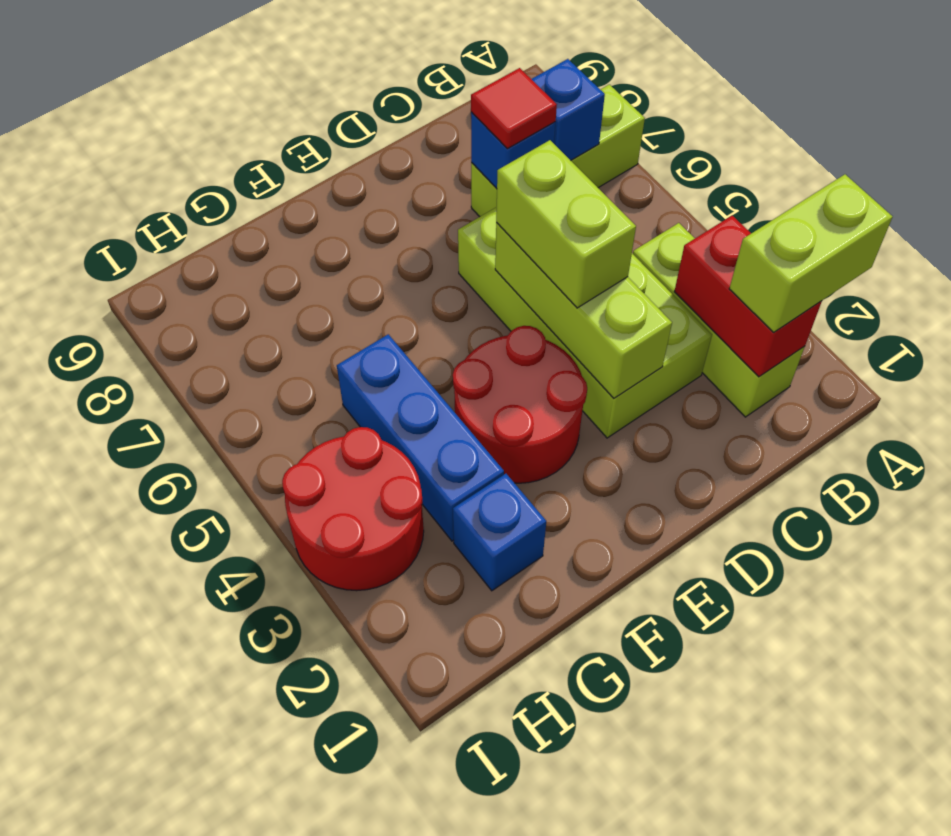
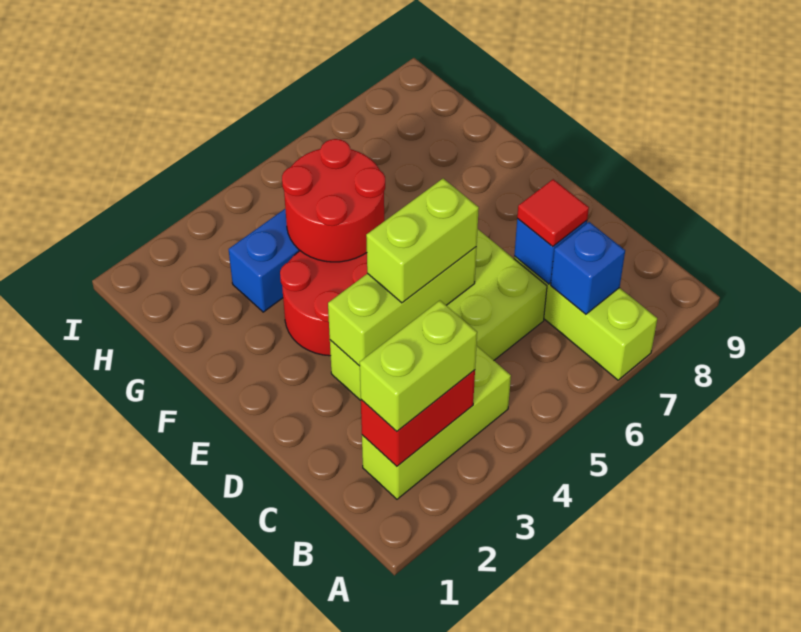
lime brick A2:B2 level 3 -> lime brick B2:B3 level 3
blue brick G2 level 1 -> none
red round brick H3:I4 level 1 -> red round brick F4:G5 level 2

